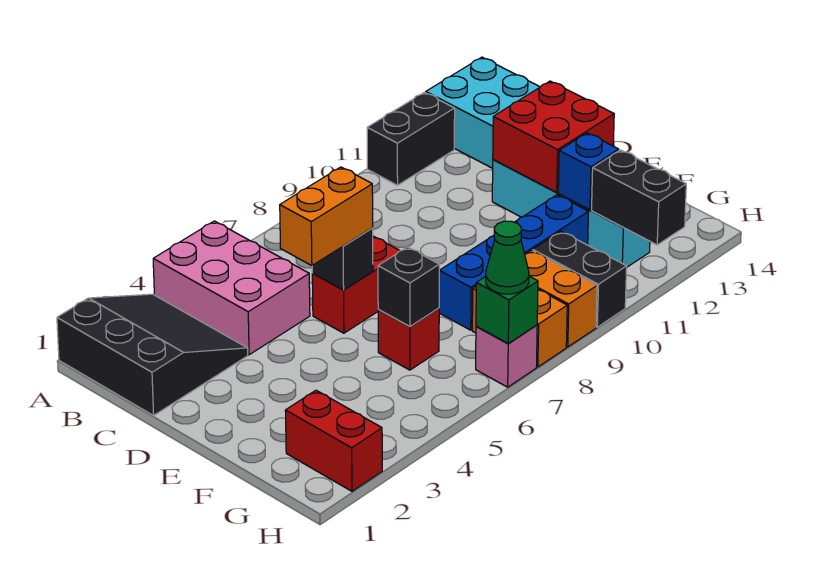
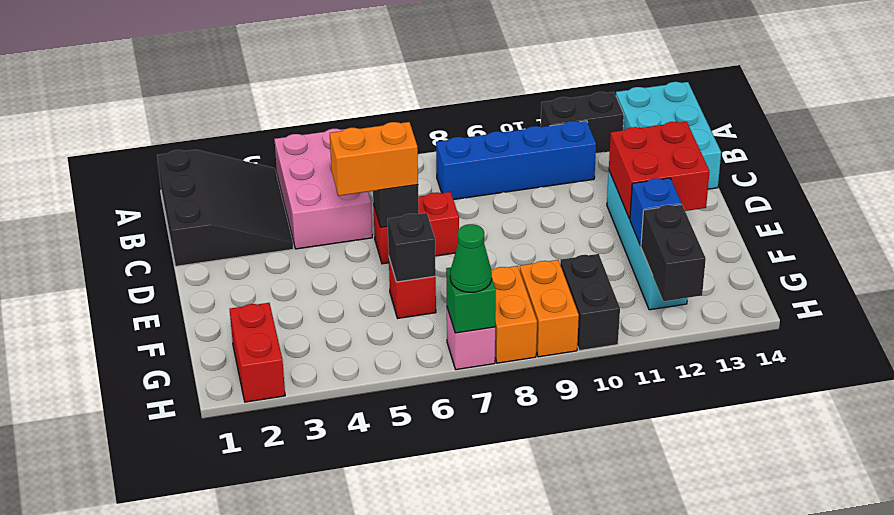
blue brick F8:F11 level 1 -> blue brick B8:B11 level 1

